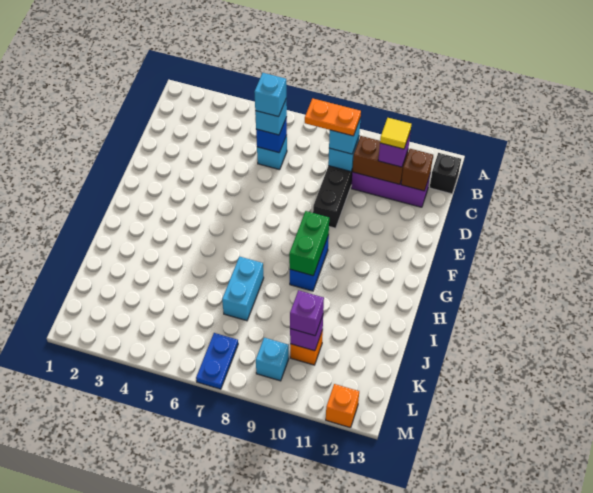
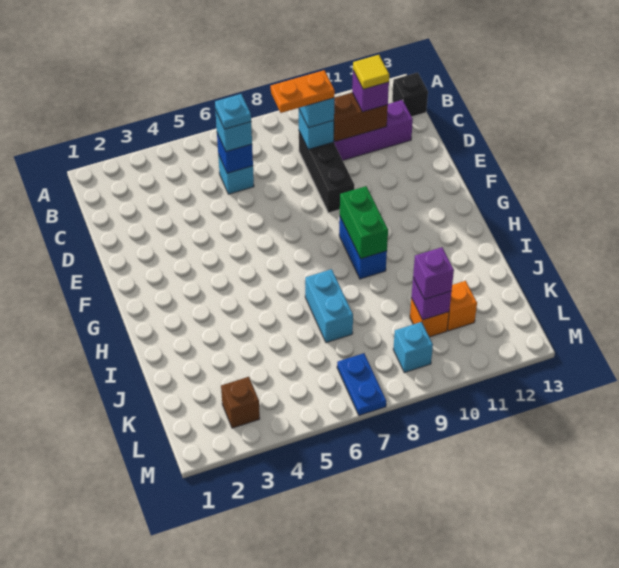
cyan brick C6 level 4 -> cyan plate C6 level 4
brown brick C12 level 2 -> brown brick L3 level 1
orange brick M12 level 1 -> orange brick K11 level 1

